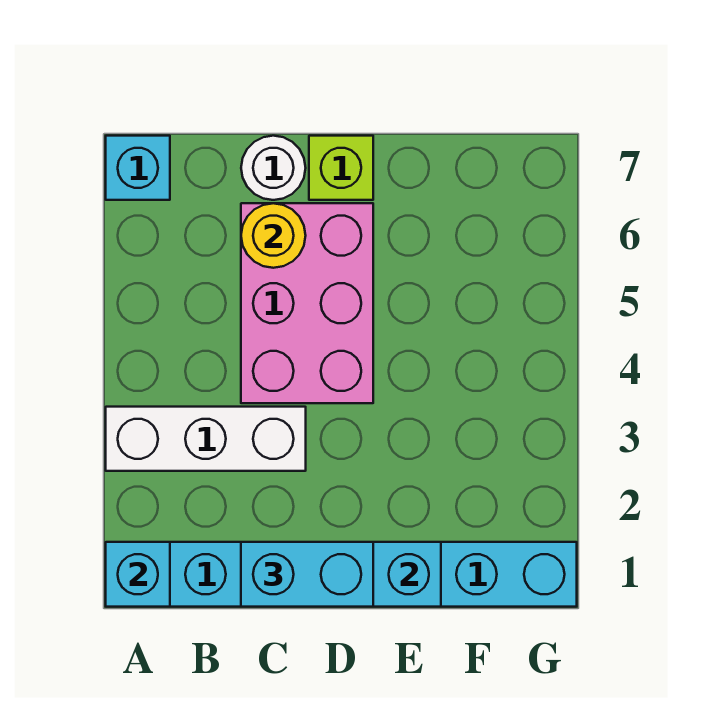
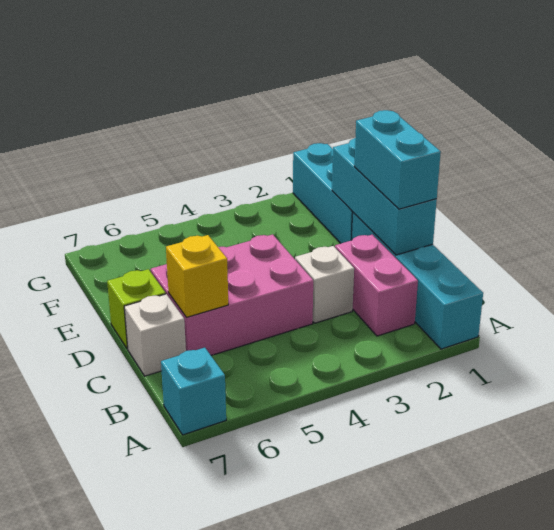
cyan brick A1 level 2 -> none
white brick A3:C3 level 1 -> white brick C3 level 1
none -> pink brick B2:C2 level 1
yellow round brick C6 level 2 -> yellow brick C6 level 2
white round brick C7 level 1 -> white brick C7 level 1

